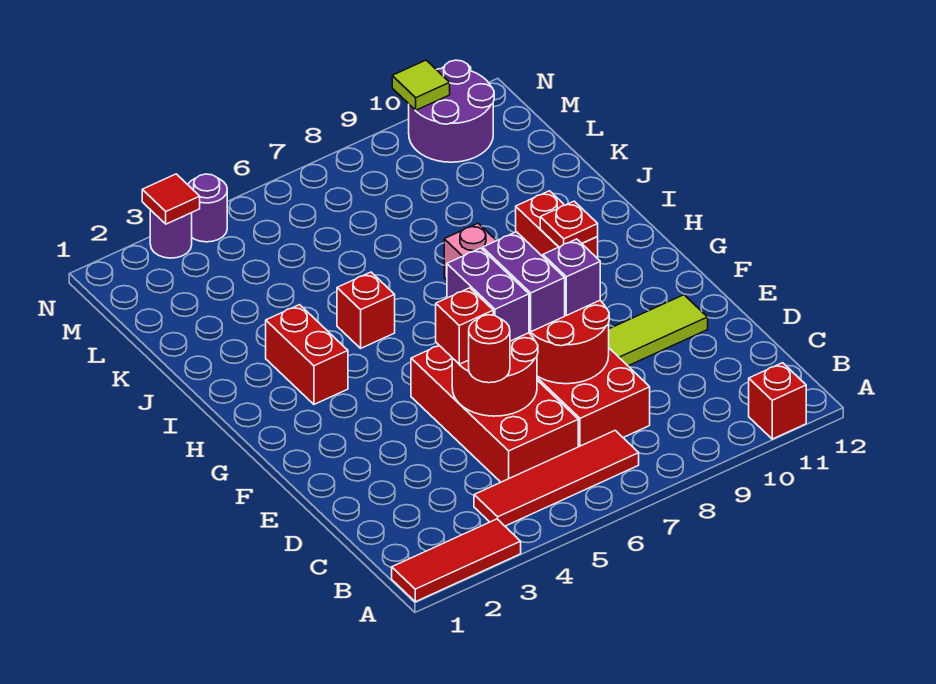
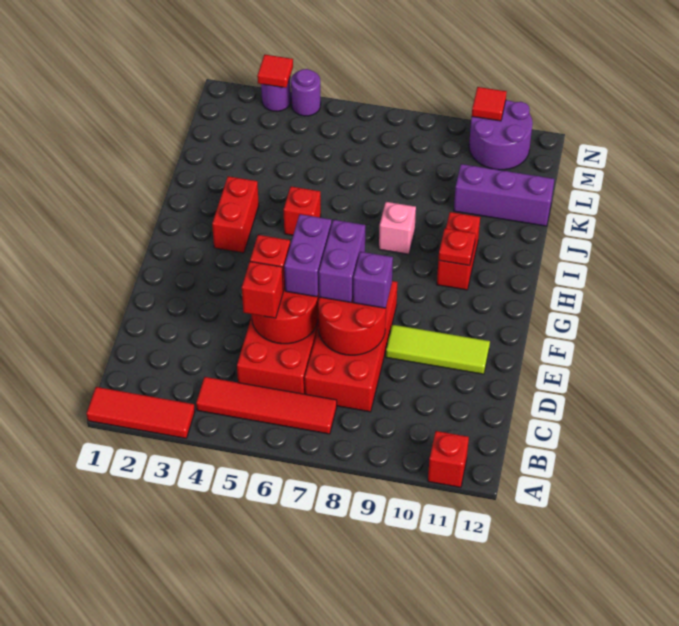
red round brick D5 level 3 -> red brick D5 level 3
none -> purple brick K10:K12 level 1
lime tile N10 level 2 -> red tile N10 level 2

